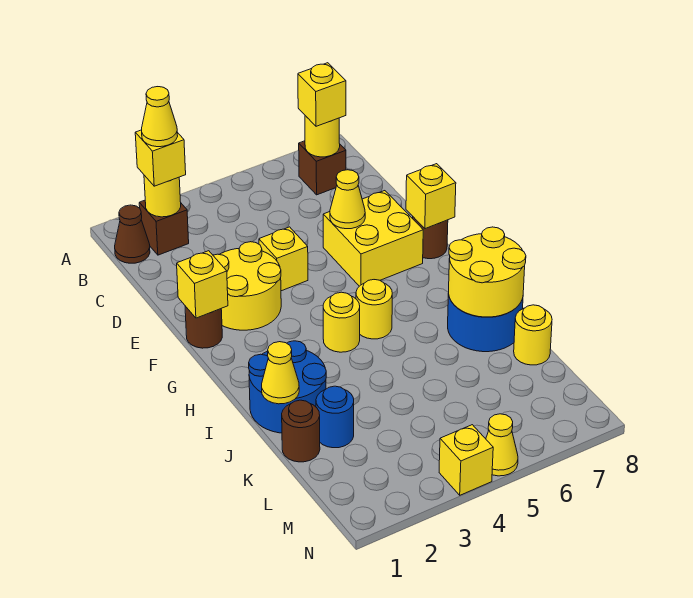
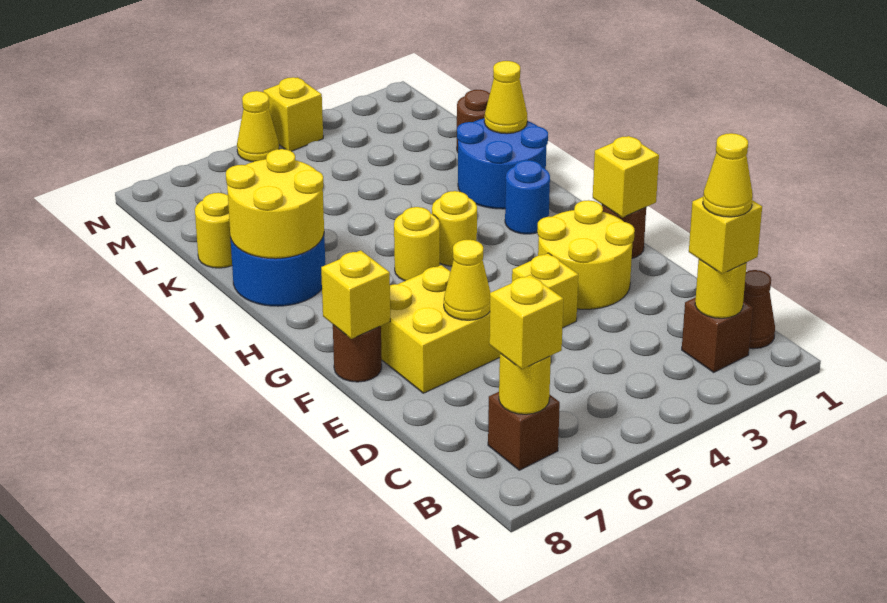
blue round brick K2 level 1 -> blue round brick H2 level 1

